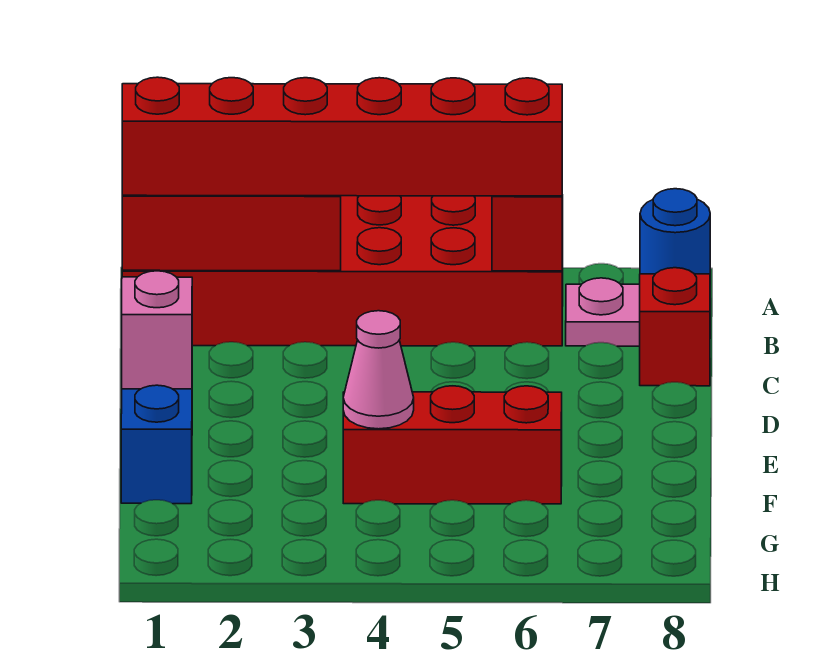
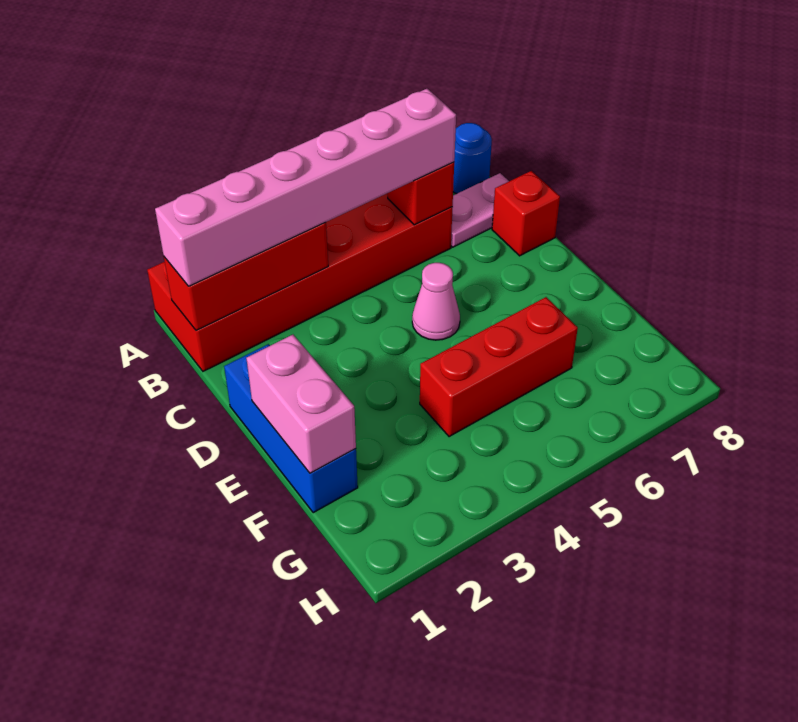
red brick B1:B6 level 3 -> pink brick B1:B6 level 3
pink brick E1 level 2 -> pink brick E1:F1 level 2
pink cone F4 level 2 -> pink cone D5 level 1

